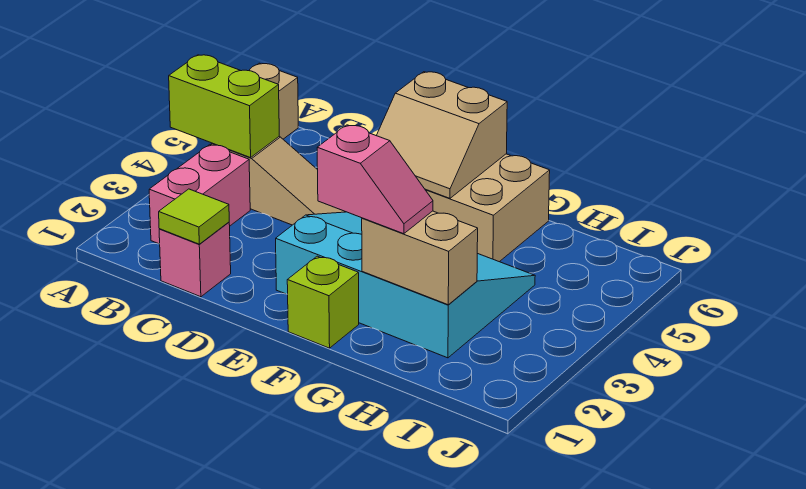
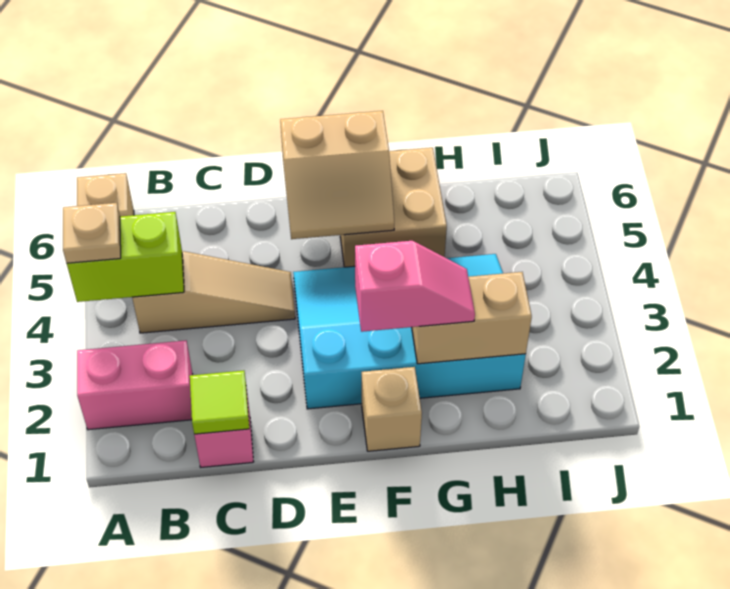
none -> tan plate A4 level 3
pink brick B2:B3 level 1 -> pink brick A2:B2 level 1
lime brick F1 level 1 -> tan brick F1 level 1

